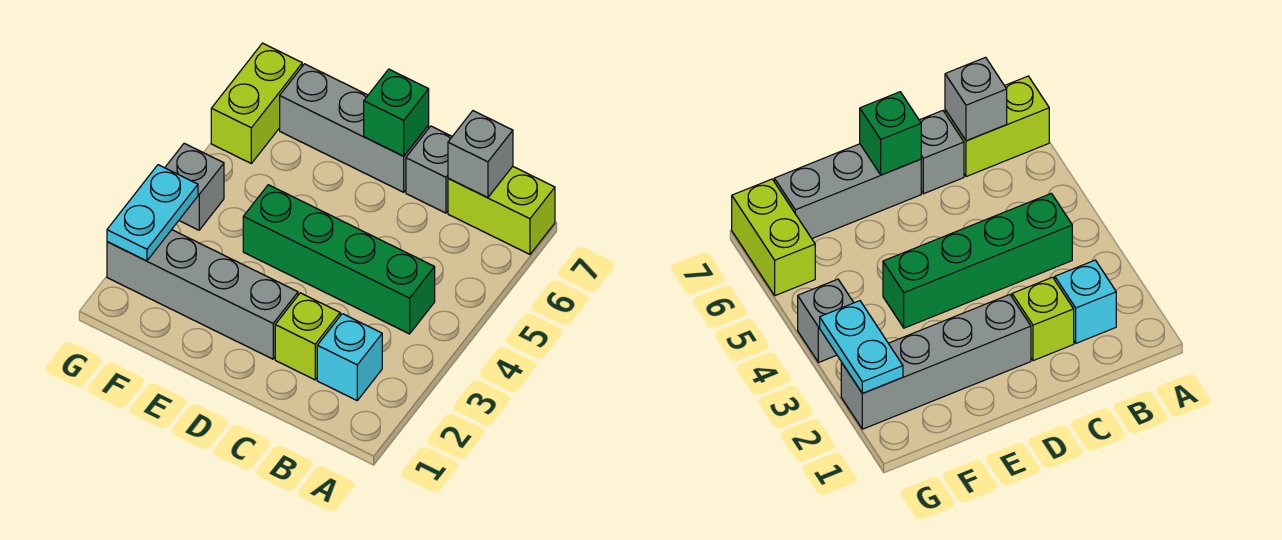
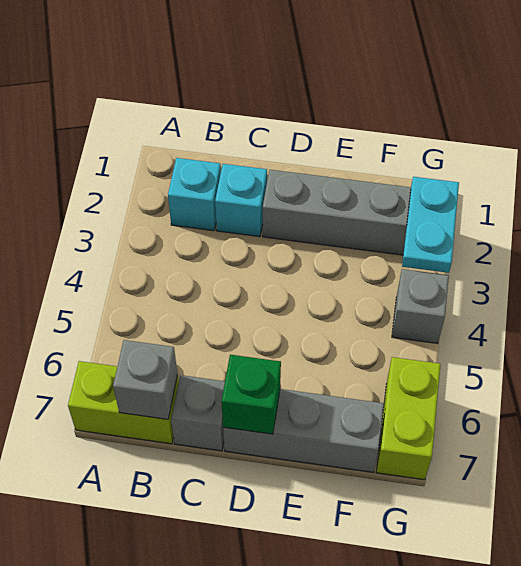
green brick B4:E4 level 1 -> none
lime brick C2 level 1 -> cyan brick C2 level 1

